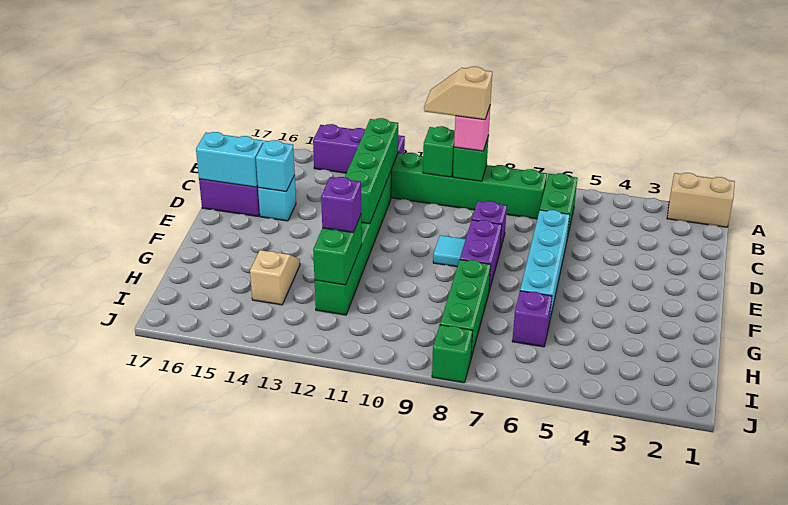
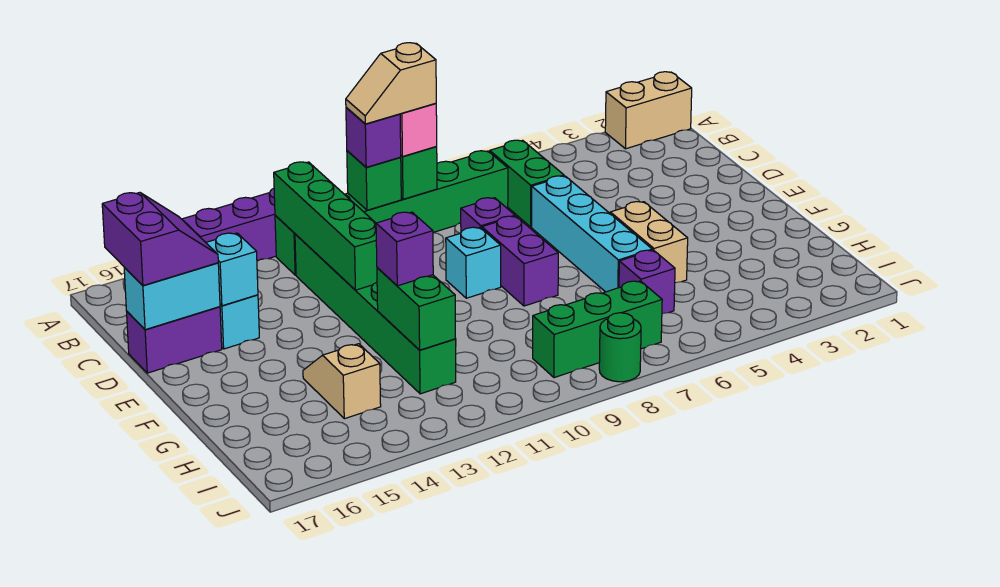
none -> purple brick B10 level 3
none -> purple slope C16:D17 level 3 top 17
cyan tile E9 level 1 -> cyan brick E9 level 1
none -> tan brick F5:G5 level 1
green brick G8:I8 level 1 -> green brick I7:I9 level 1
green brick J8 level 1 -> green round brick J8 level 1

